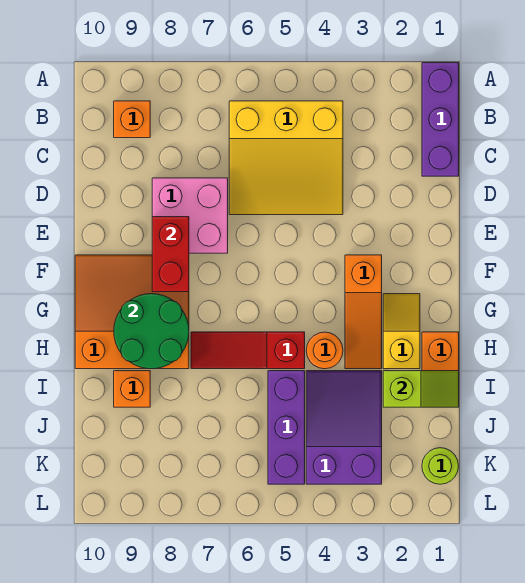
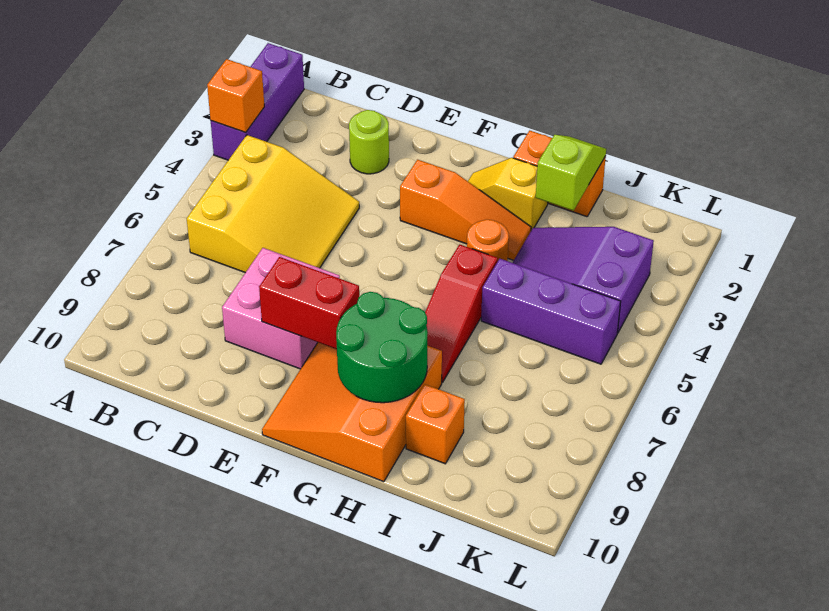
purple brick A1:C1 level 1 -> purple brick A1:A3 level 1
orange brick B9 level 1 -> orange brick A3 level 2
lime round brick K1 level 1 -> lime round brick D2 level 1

